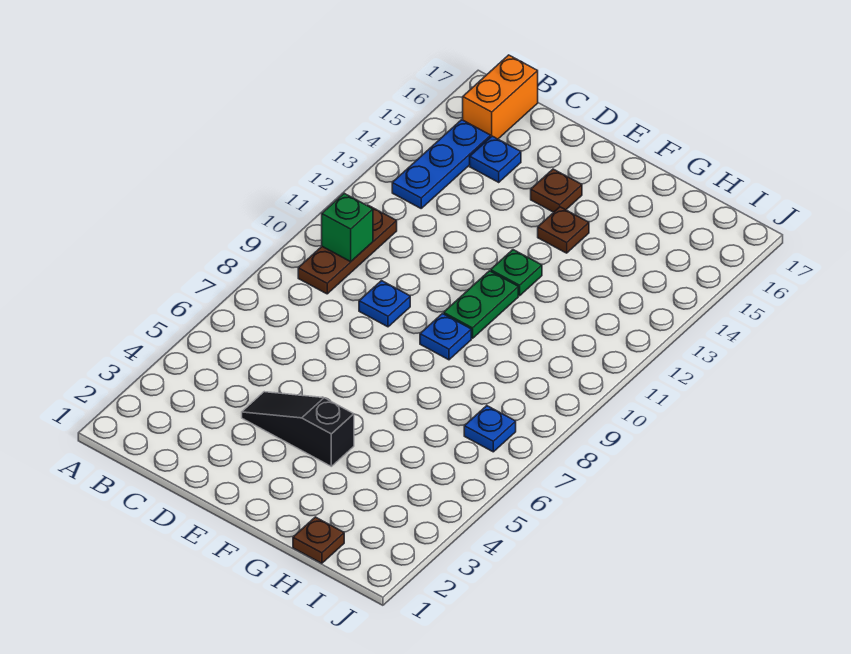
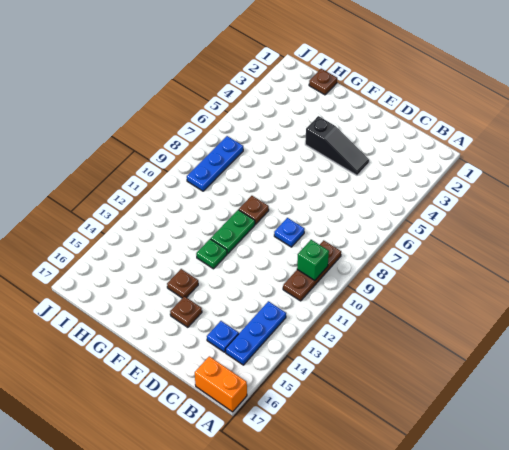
orange brick B16:B17 level 1 -> orange brick A17:B17 level 1
blue plate F9 level 1 -> brown plate F9 level 1
blue plate I7 level 1 -> blue plate I7:I9 level 1

